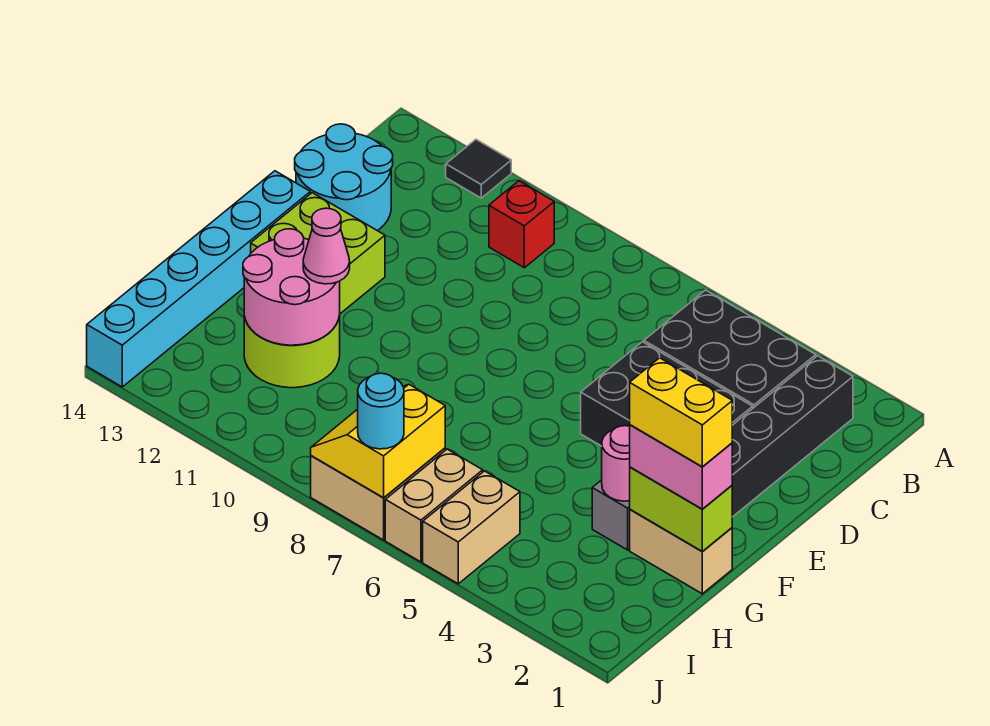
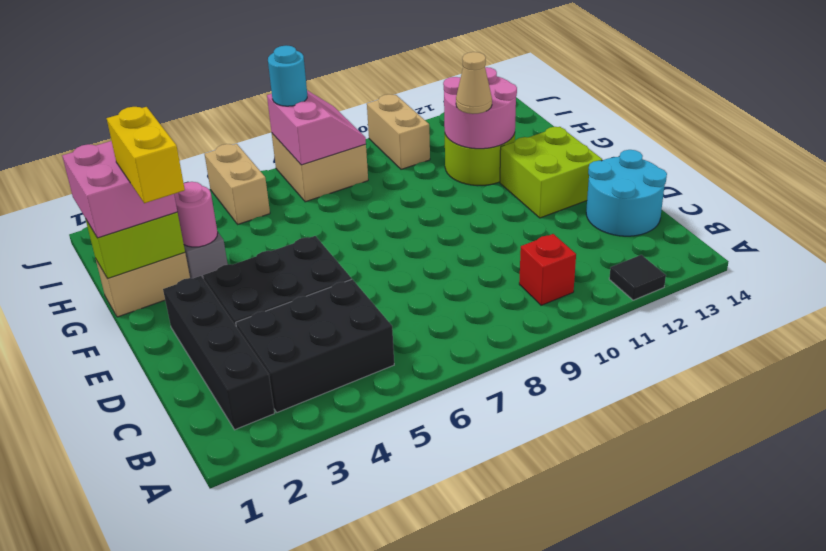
cyan brick E14:J14 level 1 -> none
pink brick G1:G2 level 3 -> pink brick G1:H2 level 3
yellow brick G1:G2 level 4 -> yellow brick F2:G2 level 4
pink cone G11 level 3 -> tan cone G11 level 3
tan brick I6:J6 level 1 -> tan brick I10:J10 level 1
yellow slope I7:J8 level 2 top 7 -> pink slope I7:J8 level 2 top 7

